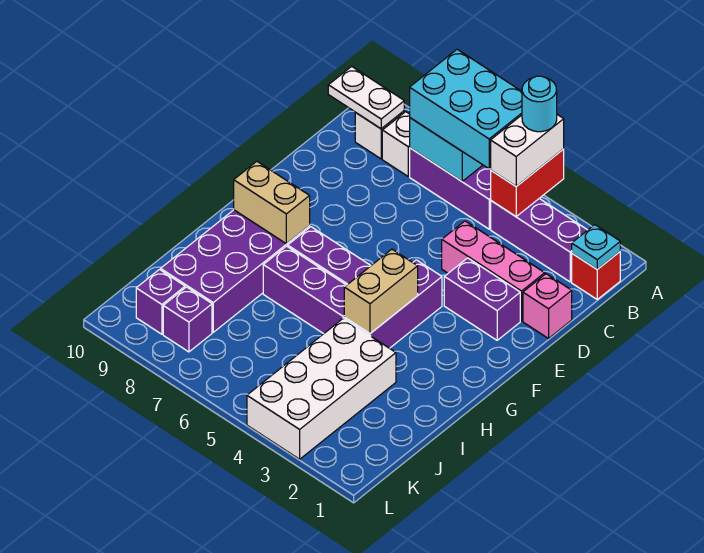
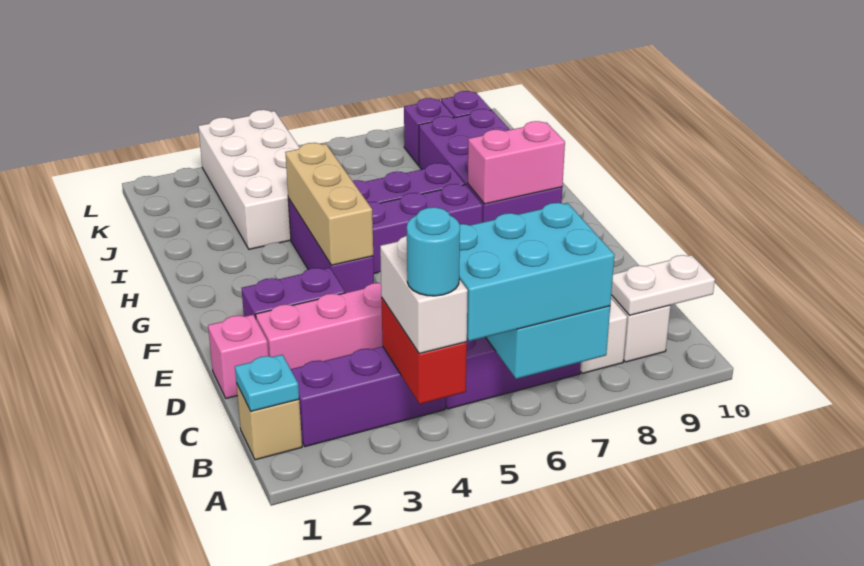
red brick B1 level 1 -> tan brick B1 level 1
tan brick G4:H4 level 2 -> tan brick F4:H4 level 2
tan brick G8:G9 level 2 -> pink brick G8:G9 level 2

